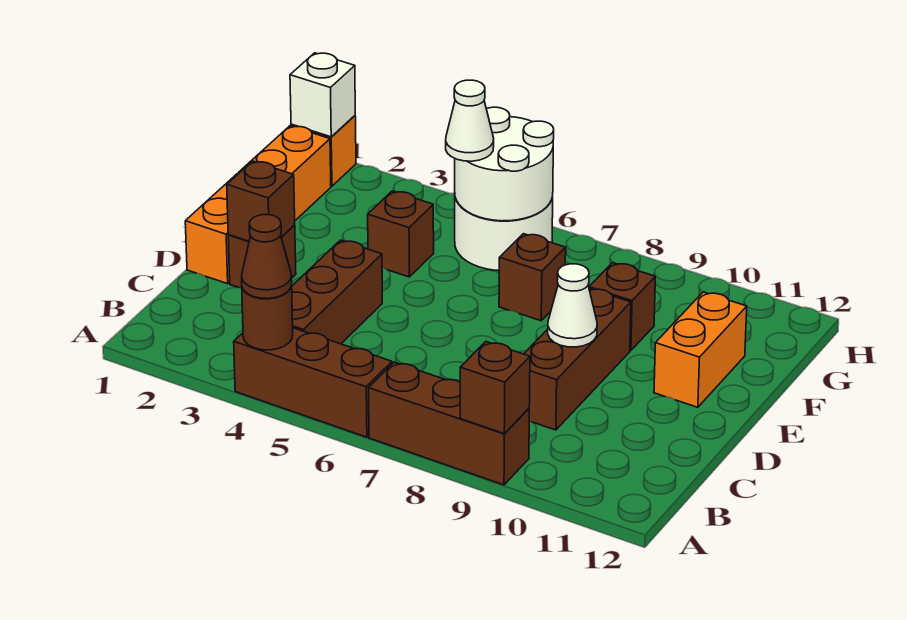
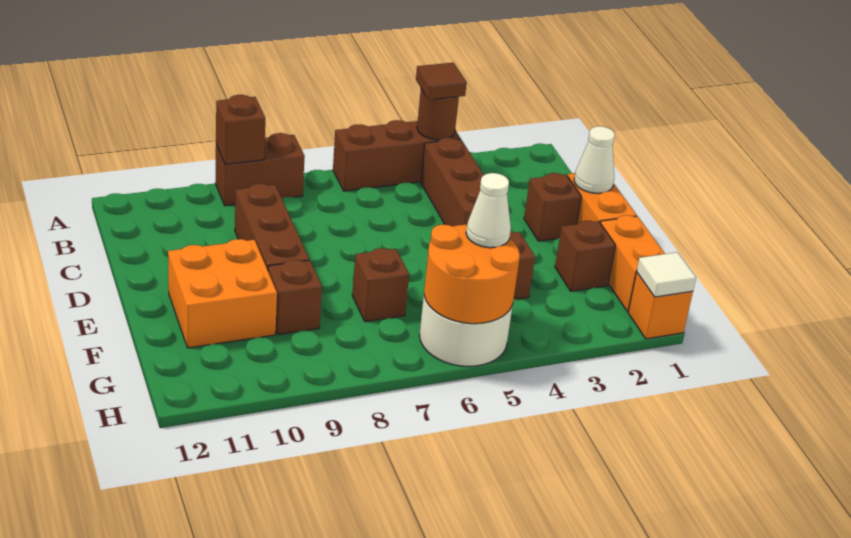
brown cone A4 level 3 -> brown tile A4 level 3
brown brick A7:A9 level 1 -> brown brick A8:A9 level 1
brown brick D2 level 2 -> brown brick F2 level 1
white cone D9 level 2 -> white cone D1 level 2
orange brick E11:F11 level 1 -> orange brick E10:F11 level 1
white round brick G5:H6 level 2 -> orange round brick G5:H6 level 2
white brick H1 level 2 -> white tile H1 level 2

